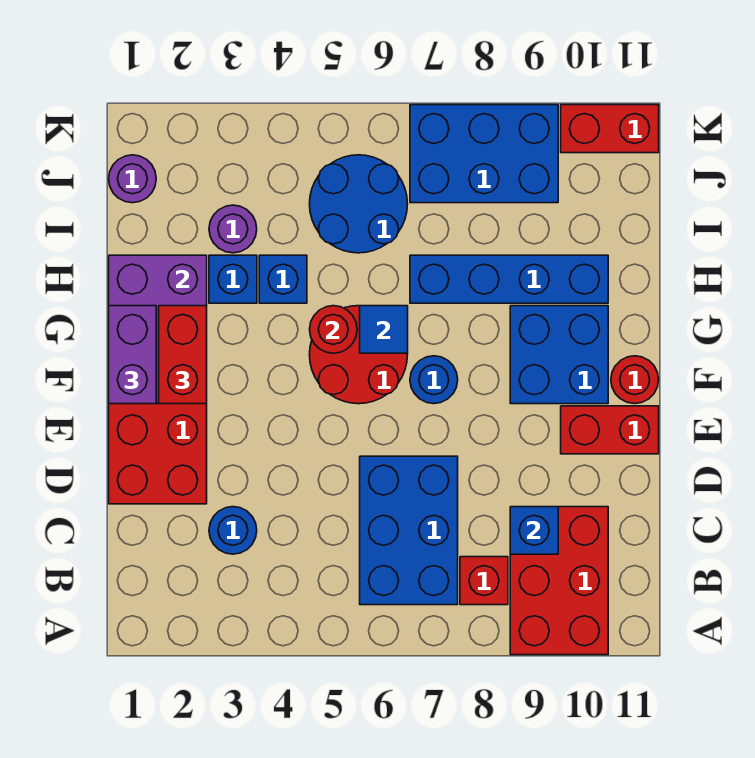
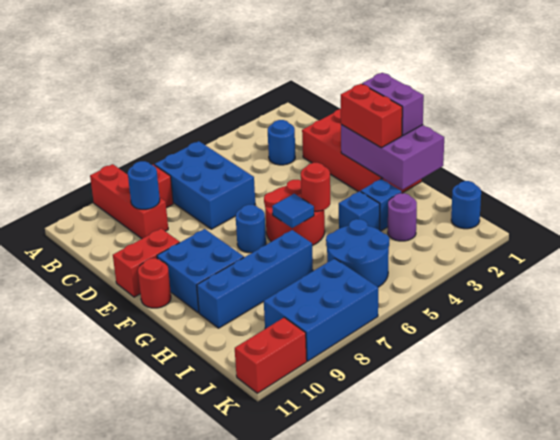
red brick A9:C10 level 1 -> red brick A9:C9 level 1
blue brick C9 level 2 -> blue round brick C9 level 2
purple round brick J1 level 1 -> blue round brick J1 level 1

